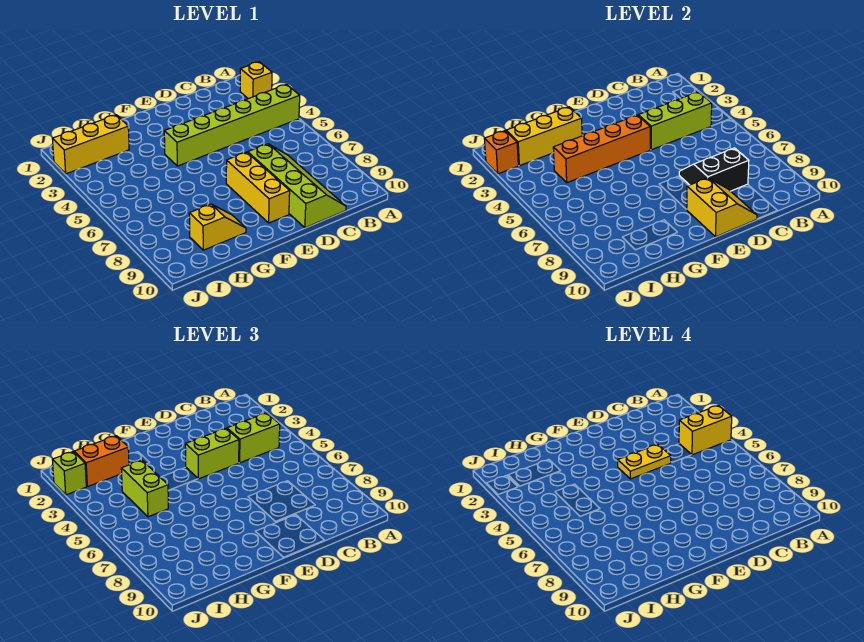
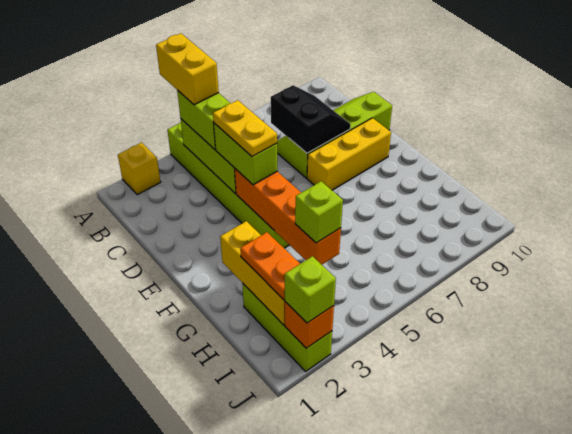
black slope C7:D8 level 2 top 8 -> black slope C7:D8 level 2 top 7
yellow slope D9:E10 level 2 top E -> none
yellow slope G9:H9 level 1 top H -> none
yellow brick H2:J2 level 1 -> lime brick H2:J2 level 1
orange brick H2:I2 level 3 -> orange plate H2:I2 level 3
lime brick H4:H5 level 3 -> lime brick H4 level 3

